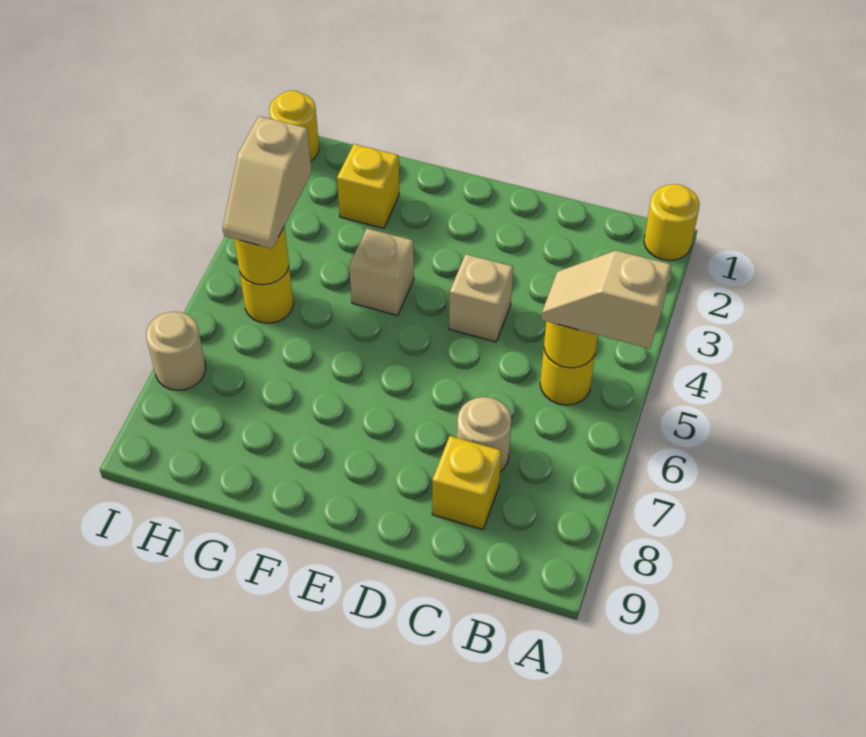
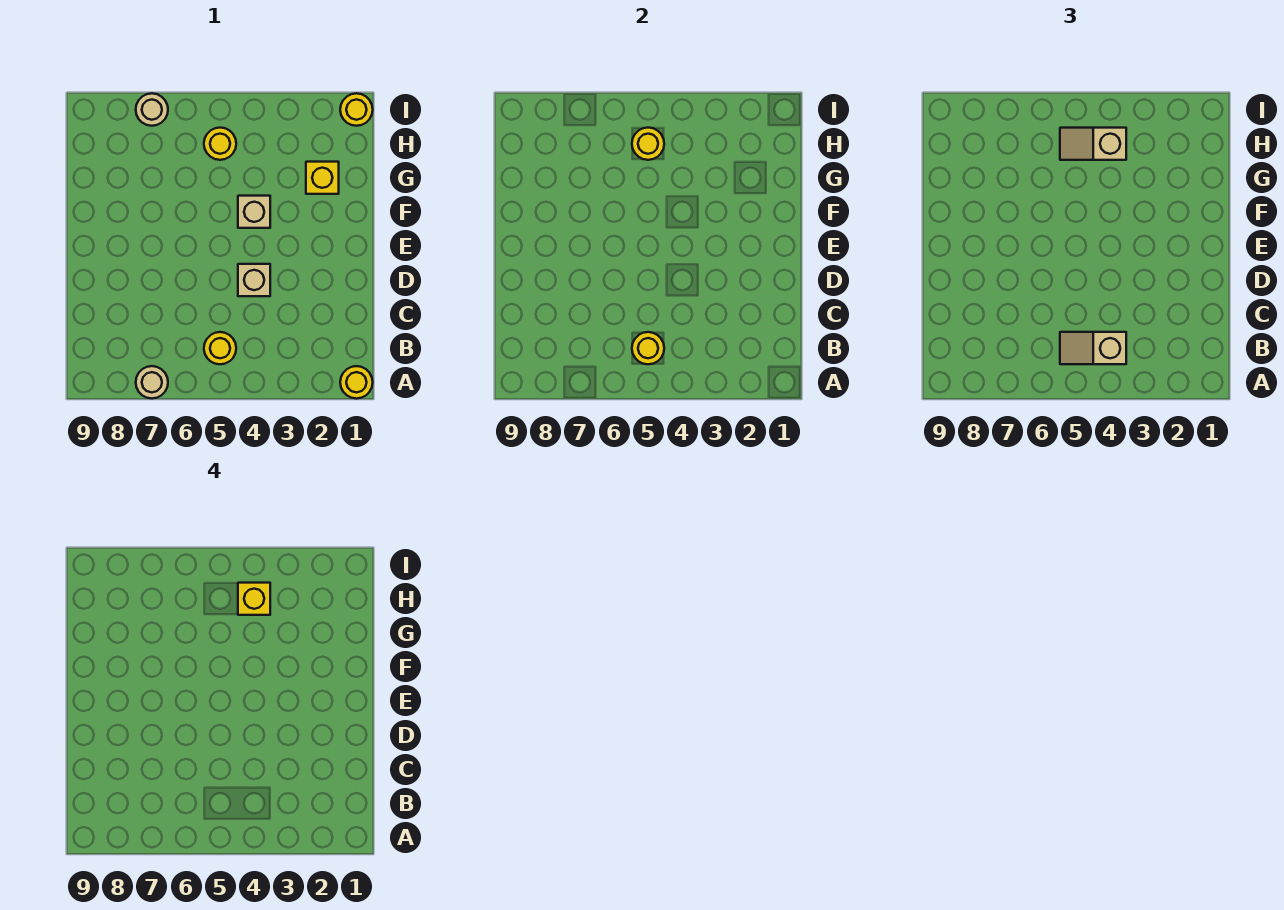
tan slope A5:B5 level 3 top A -> tan slope B4:B5 level 3 top 4
tan round brick C7 level 1 -> tan round brick A7 level 1
yellow brick C8 level 1 -> yellow brick H4 level 4

